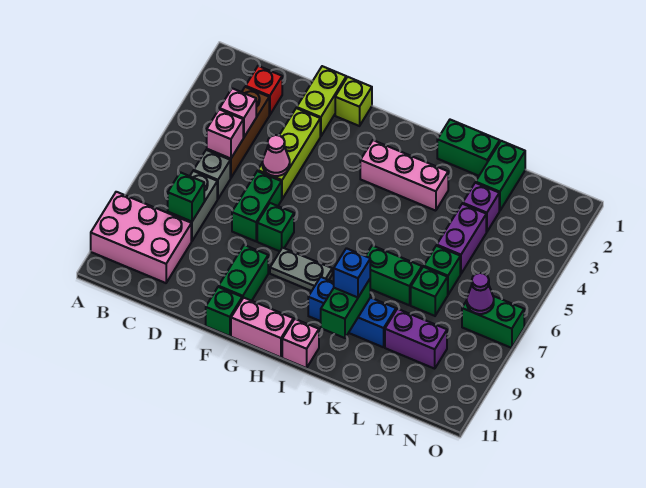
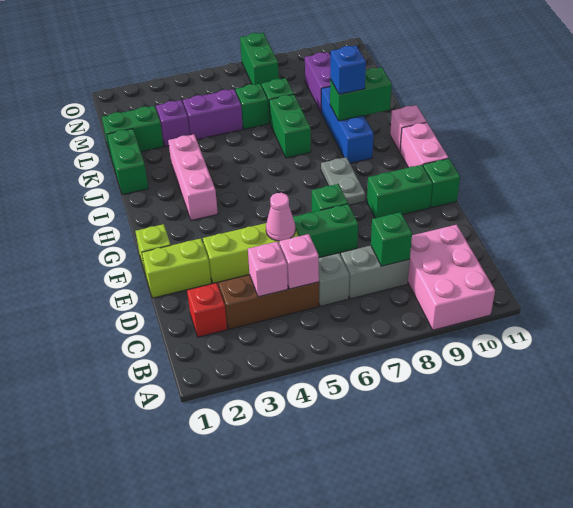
purple cone N7 level 2 -> none

